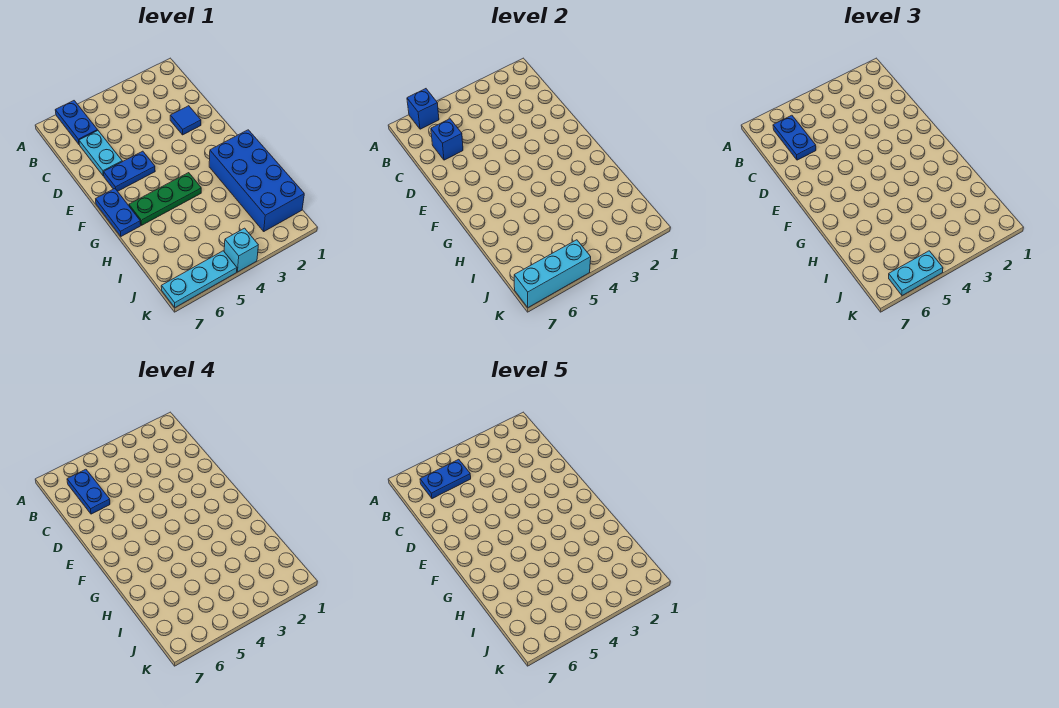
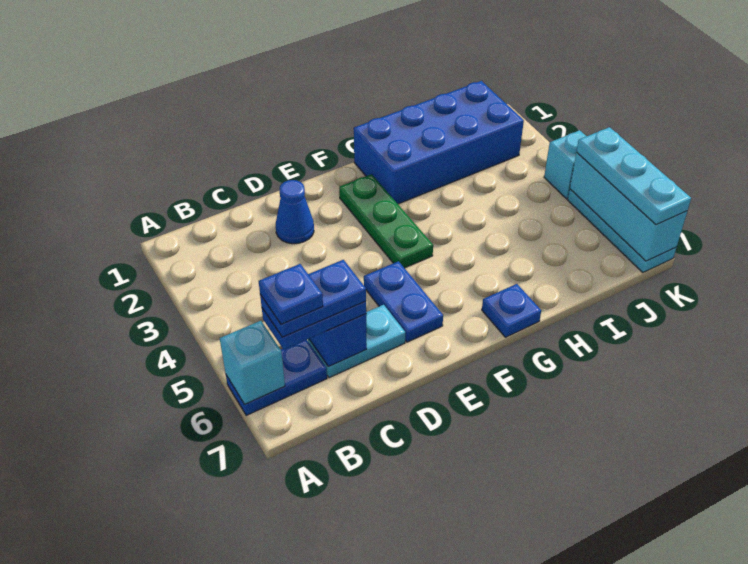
blue brick A6 level 2 -> cyan brick A6 level 2
blue plate B5:B6 level 5 -> blue plate B6 level 5
blue tile D2 level 1 -> blue cone D2 level 1
blue plate F7:G7 level 1 -> blue plate G7 level 1
green plate G4:G6 level 1 -> green plate F2:F4 level 1
cyan plate K5:K6 level 3 -> cyan plate K5:K7 level 3

